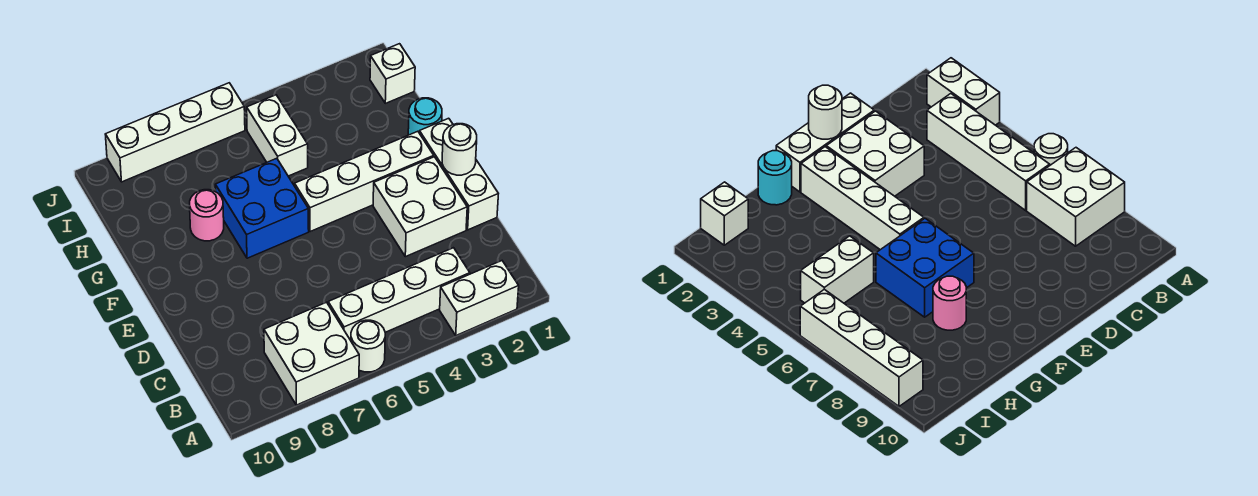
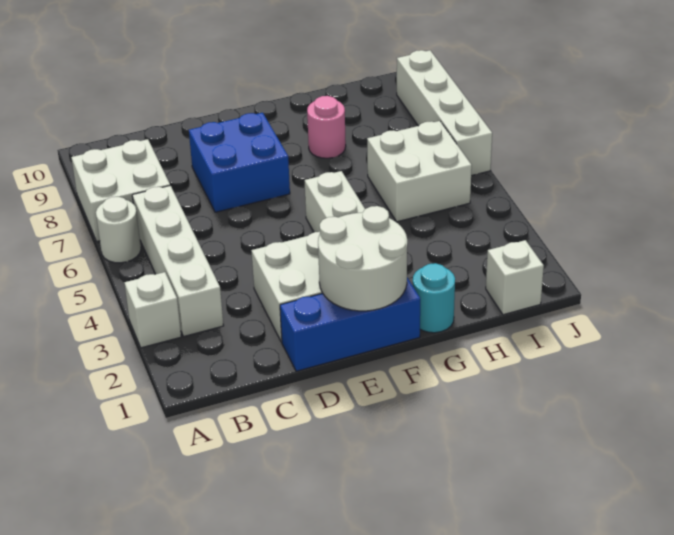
white brick A2:A3 level 1 -> white brick A3 level 1
white brick D1:F1 level 1 -> blue brick D1:F1 level 1
white round brick E1 level 2 -> white round brick E1:F2 level 2
blue brick F6:G7 level 1 -> blue brick D7:E8 level 1
white brick H5:I5 level 1 -> white brick H5:I6 level 1

